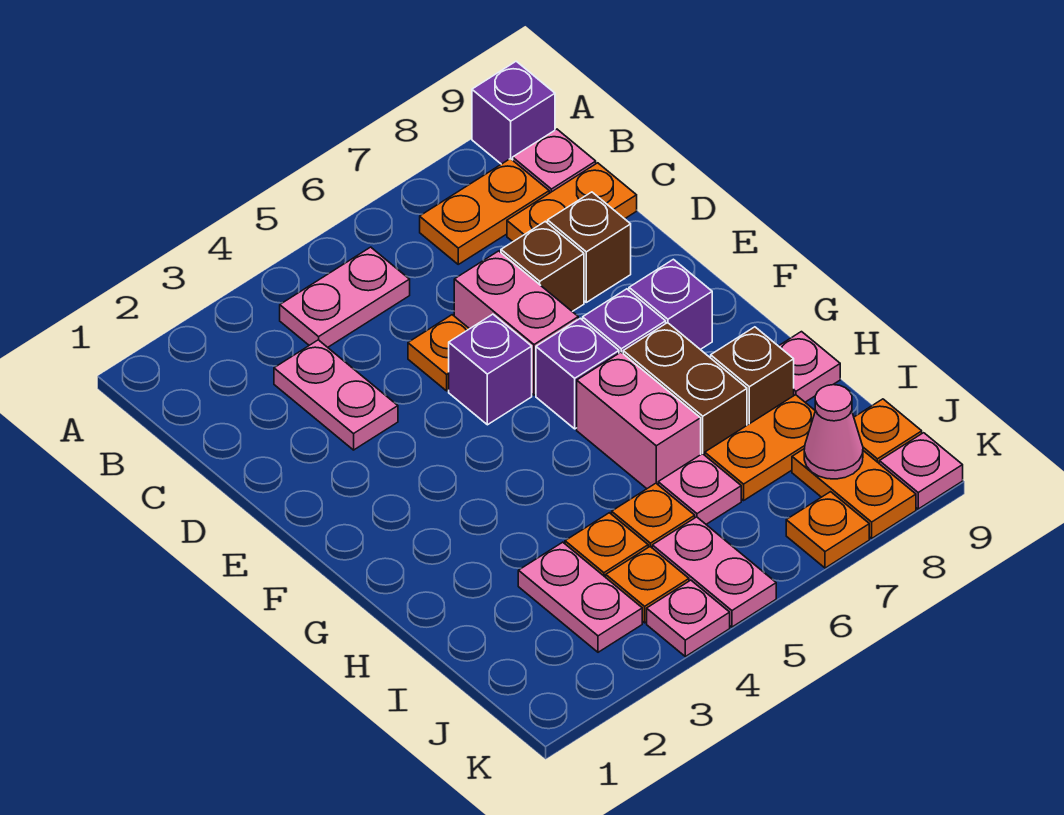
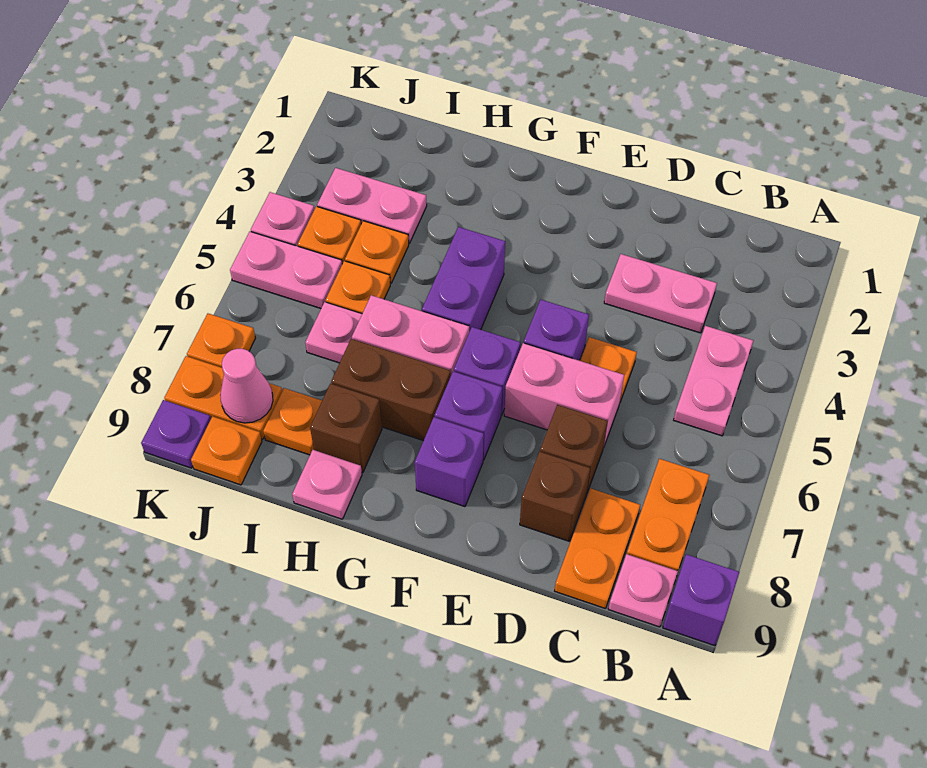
none -> purple brick G4:G5 level 1
orange plate I7:I8 level 1 -> orange plate I8 level 1
pink plate K9 level 1 -> purple plate K9 level 1

